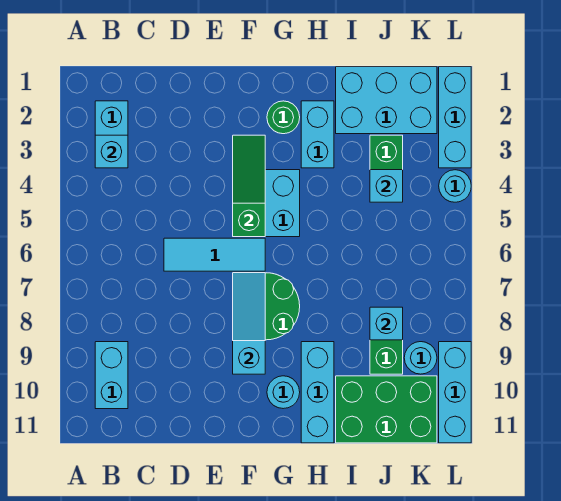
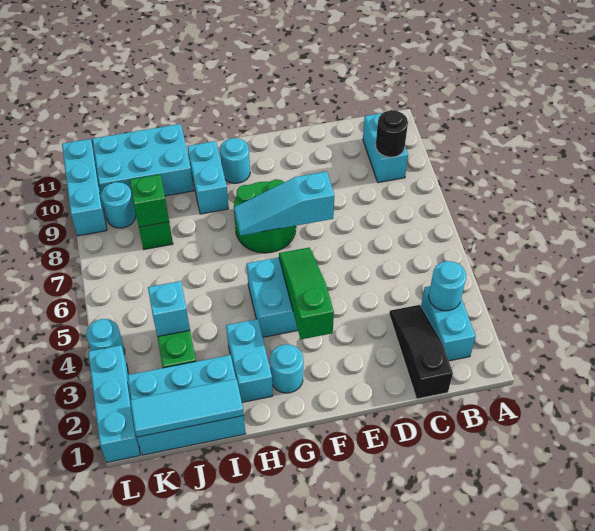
cyan brick B3 level 2 -> cyan round brick B3 level 2
none -> black round brick B9 level 2
none -> black slope C1:C3 level 1 top 1
cyan tile D6:F6 level 1 -> cyan tile I1:K1 level 2
green slope F3:F5 level 2 top 5 -> green slope F3:F5 level 2 top 3
cyan slope F7:F9 level 2 top 9 -> cyan slope E7:G7 level 2 top E
green round brick G2 level 1 -> cyan round brick G2 level 1
cyan brick H9:H11 level 1 -> cyan brick H9:H10 level 1
green brick I10:K11 level 1 -> cyan brick I10:K11 level 1
cyan brick J8 level 2 -> green brick J8 level 2

